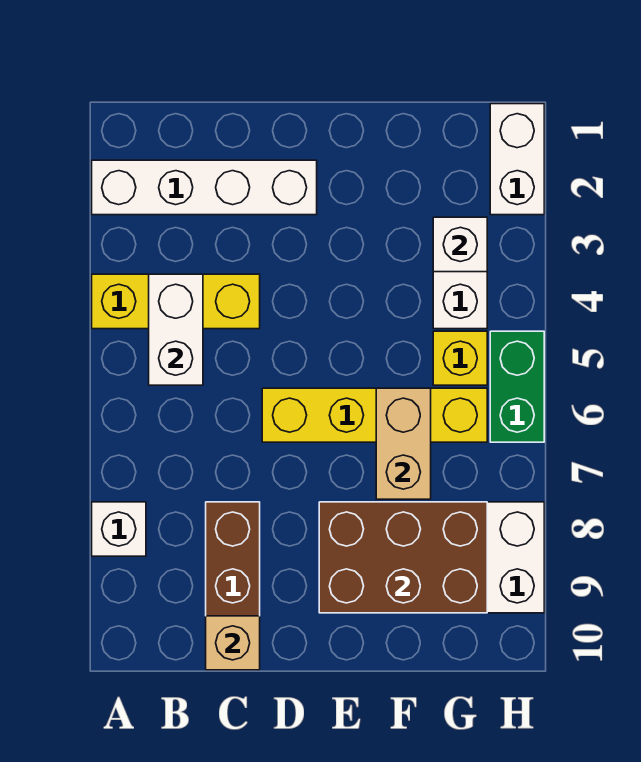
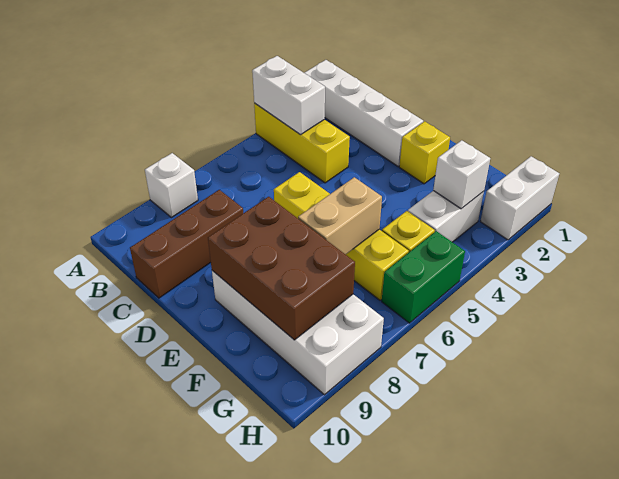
white brick B4:B5 level 2 -> white brick A4:B4 level 2
tan brick C10 level 2 -> none
none -> yellow brick E2 level 1

